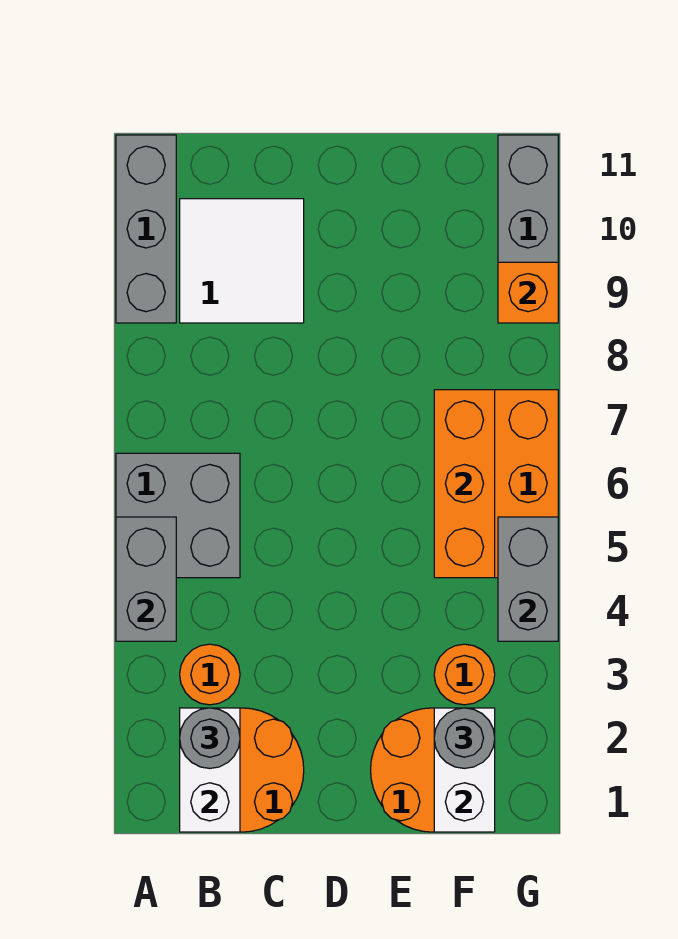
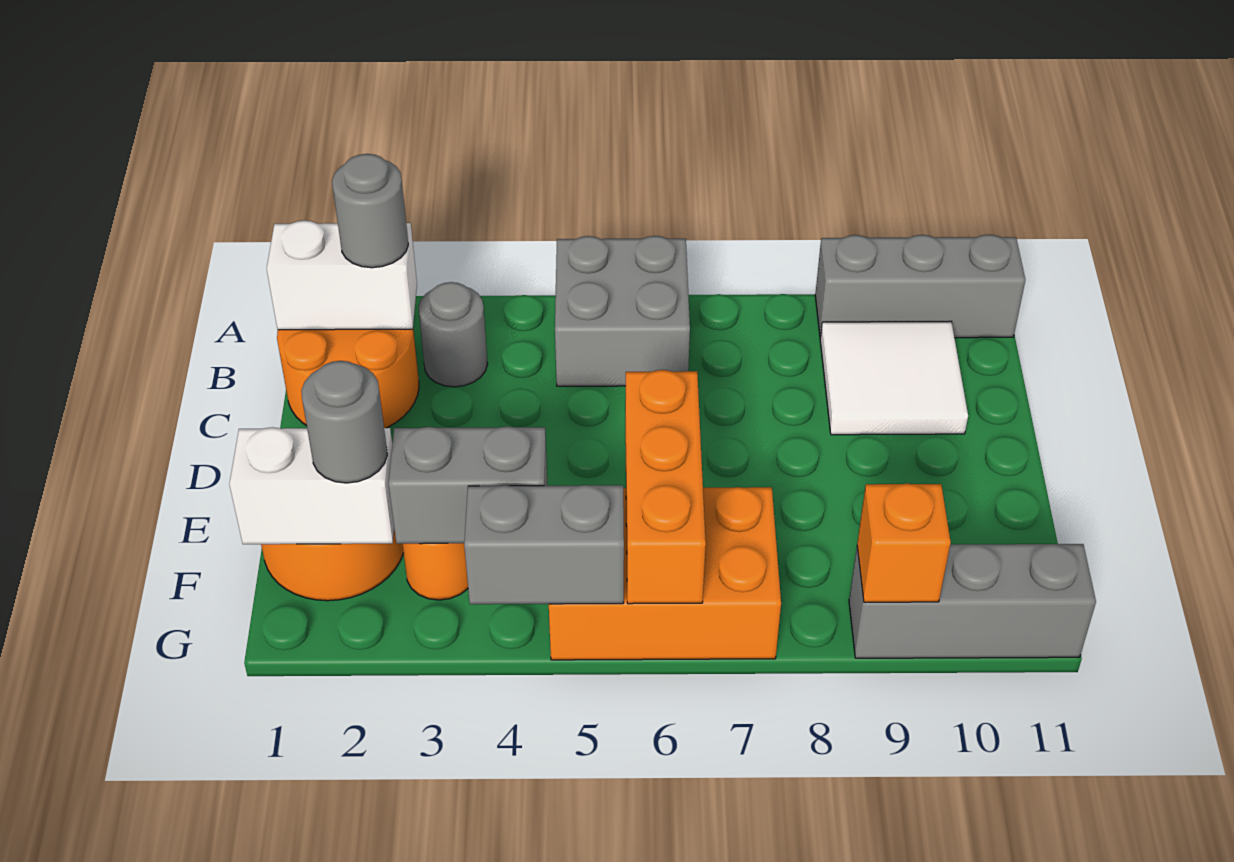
grey brick A4:A5 level 2 -> grey brick F3:F4 level 2
orange round brick B3 level 1 -> grey round brick B3 level 1
orange brick F5:F7 level 2 -> orange brick E6:G6 level 2

